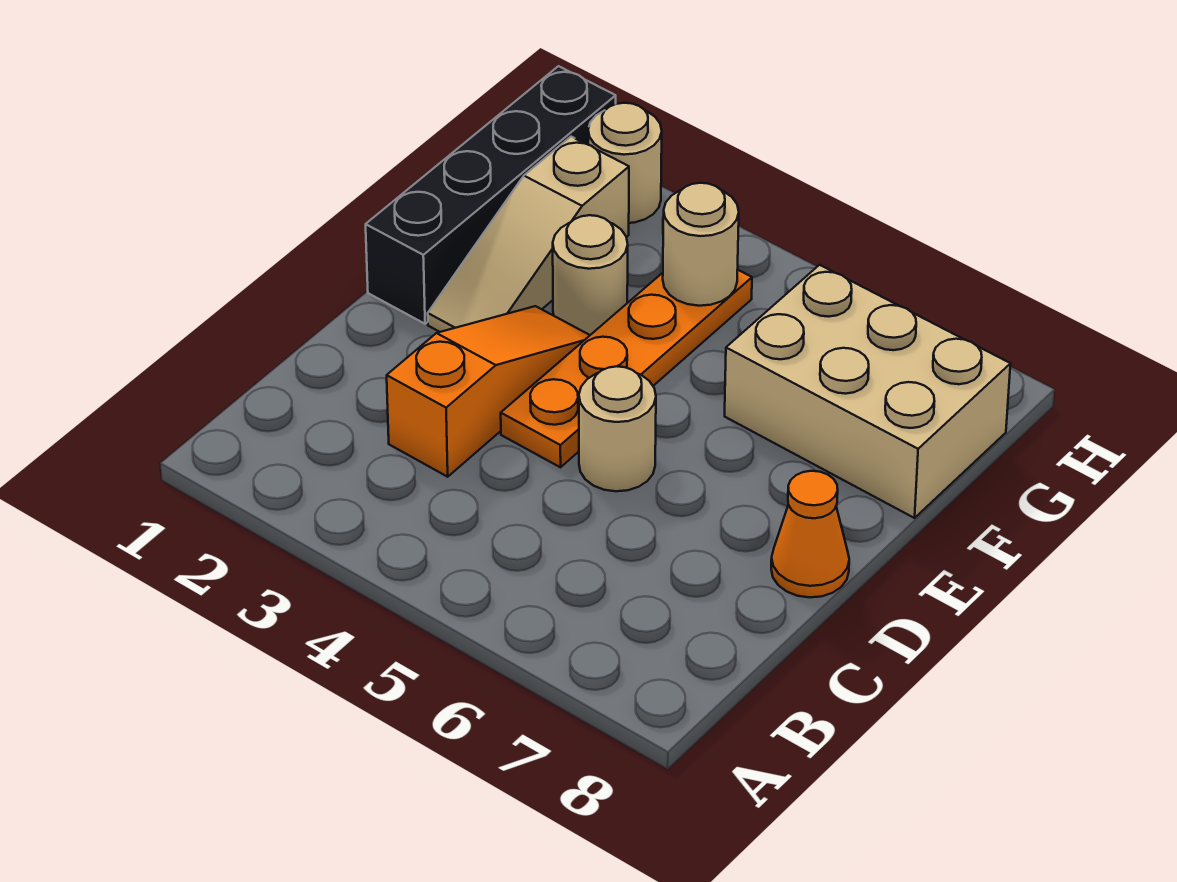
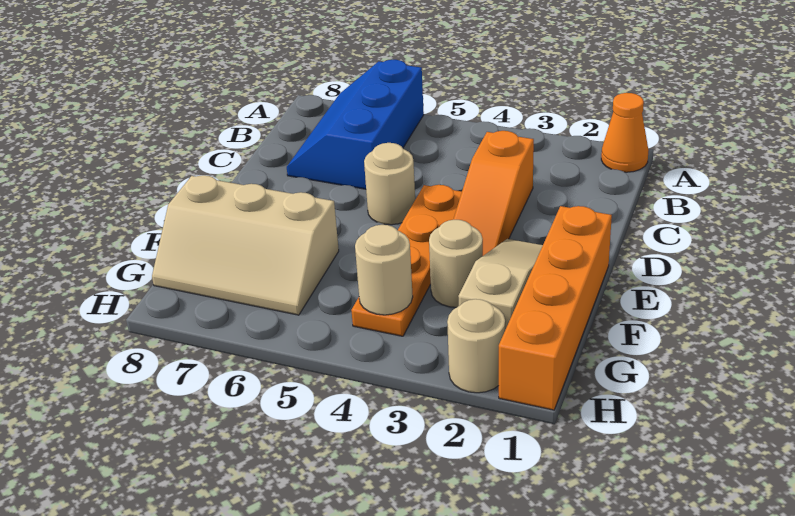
none -> blue slope A6:C7 level 1 top 6
orange cone D8 level 1 -> orange cone A1 level 1
black brick E1:H1 level 1 -> orange brick E1:H1 level 1
tan brick F6:G8 level 1 -> tan slope F6:G8 level 1 top F

